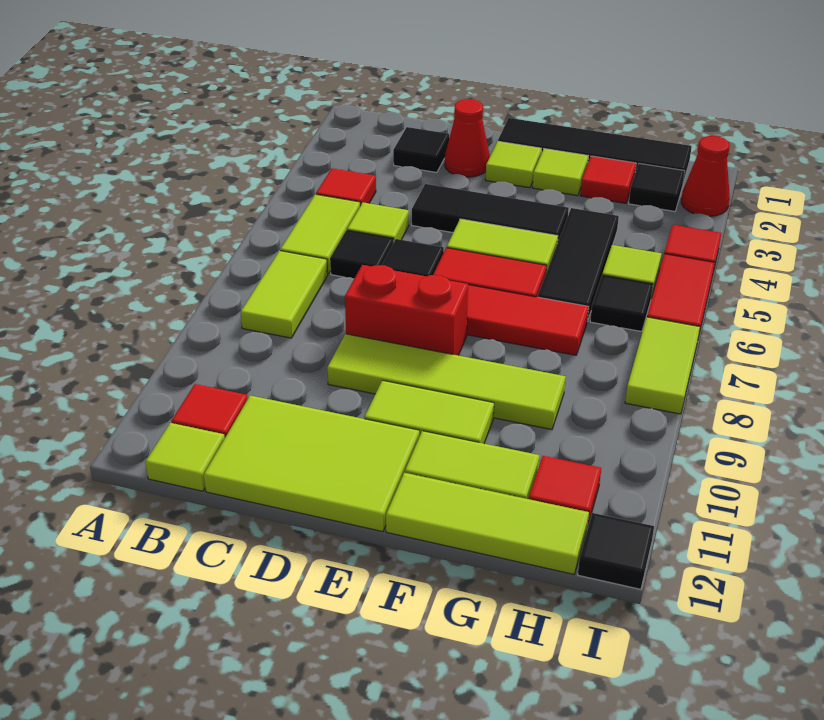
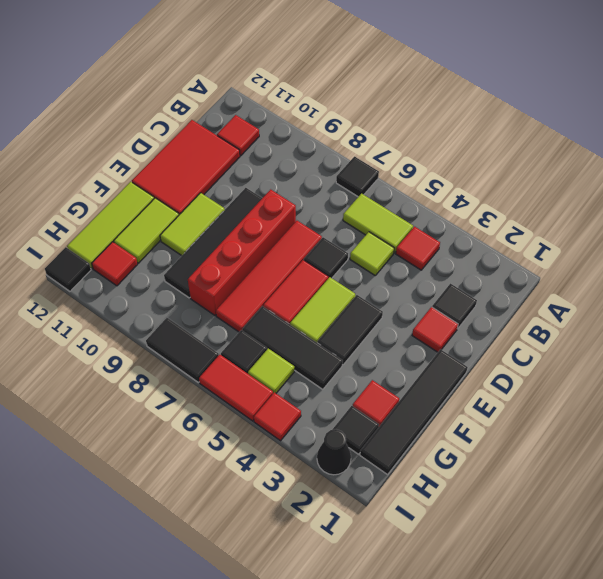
lime tile B7:B8 level 1 -> none
lime tile B12 level 1 -> none
black tile C6 level 1 -> black tile A7 level 1
lime tile C11:E12 level 1 -> red tile C11:E12 level 1
red cone D2 level 1 -> red tile D2 level 1
black tile D4:F4 level 1 -> black tile E4:F4 level 1
red brick D8:E8 level 1 -> red brick D8:G8 level 1
lime tile D9:G9 level 1 -> black tile D9:G9 level 1
lime tile E2 level 1 -> none
lime tile F2 level 1 -> none
red cone I2 level 1 -> black cone I2 level 1
lime tile I7:I8 level 1 -> black tile I7:I8 level 1

